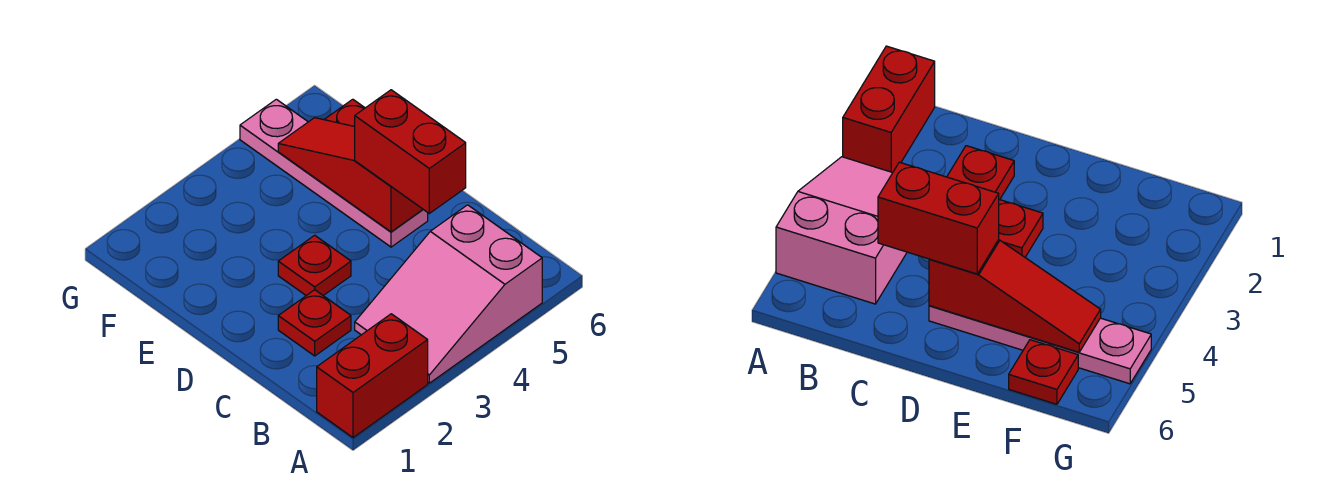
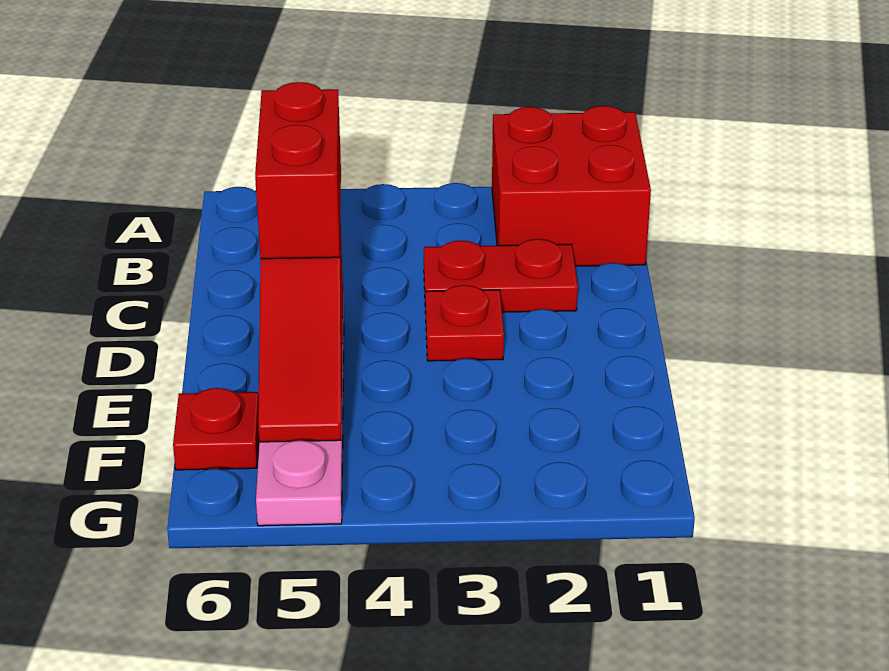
red brick A1:A2 level 1 -> red brick A1:B2 level 1
pink slope A3:B5 level 1 top 5 -> none
red plate C2 level 1 -> red plate C2:C3 level 1

